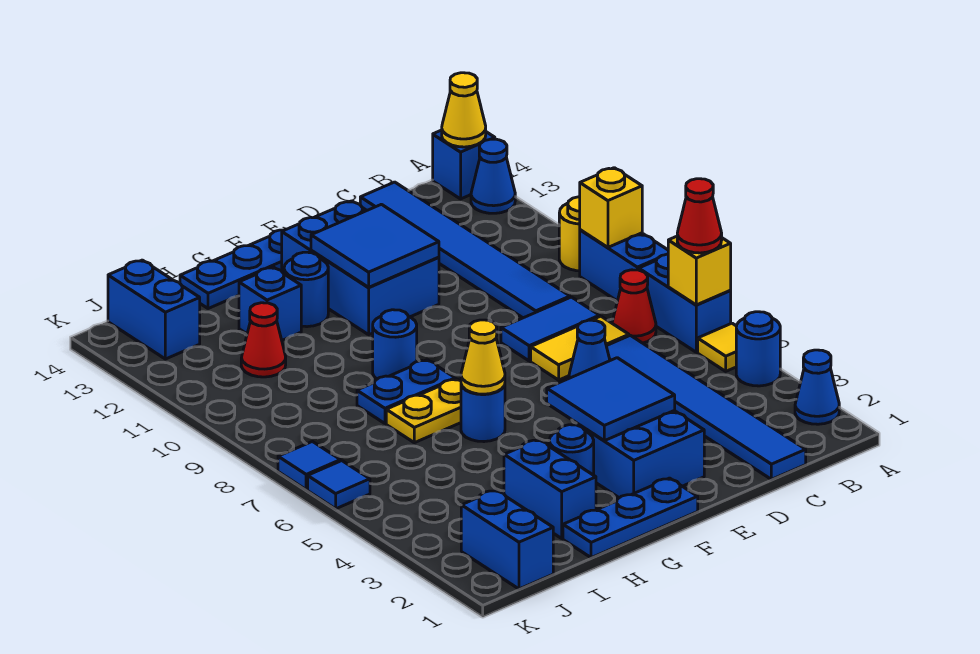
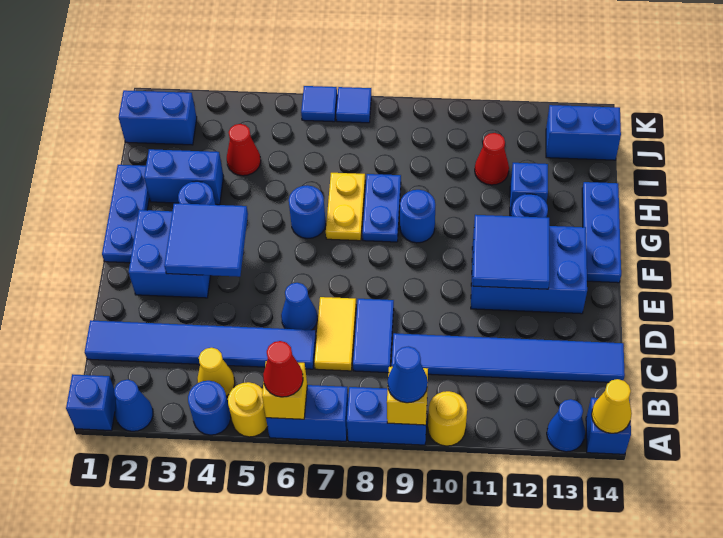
none -> blue brick A1 level 1
yellow tile A5 level 1 -> yellow round brick A5 level 1
none -> blue cone A9 level 3
red cone B7 level 1 -> red cone I4 level 1
yellow cone G6 level 2 -> yellow cone B4 level 1

